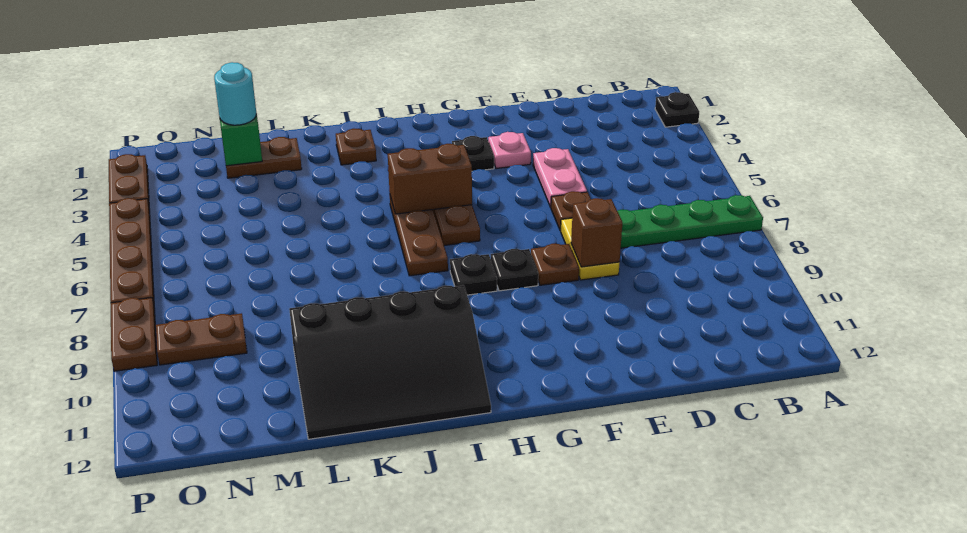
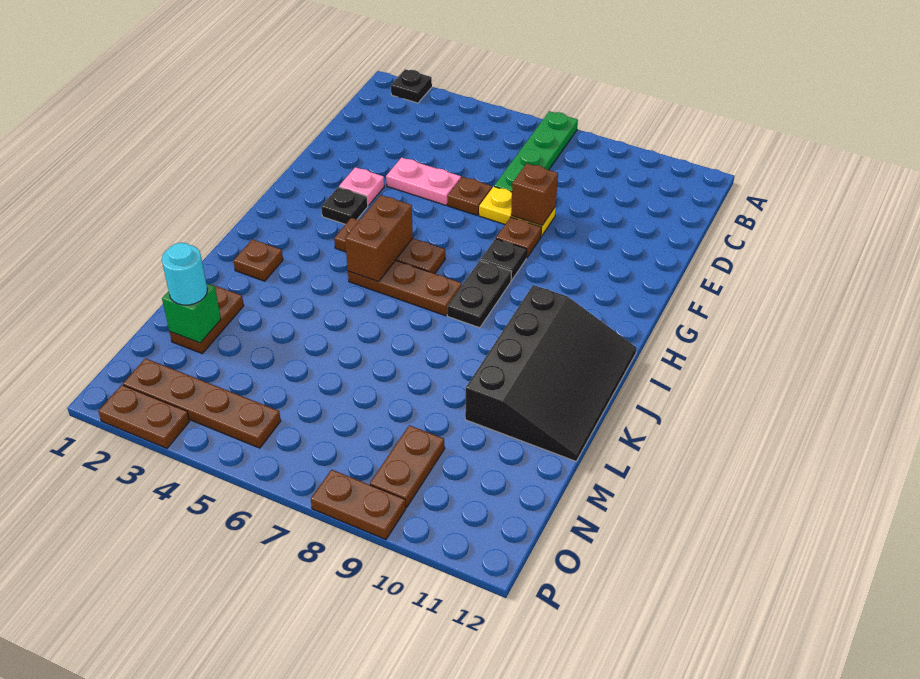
black plate H8 level 1 -> black plate H8:I8 level 1
brown plate P4:P7 level 1 -> brown plate O2:O5 level 1

